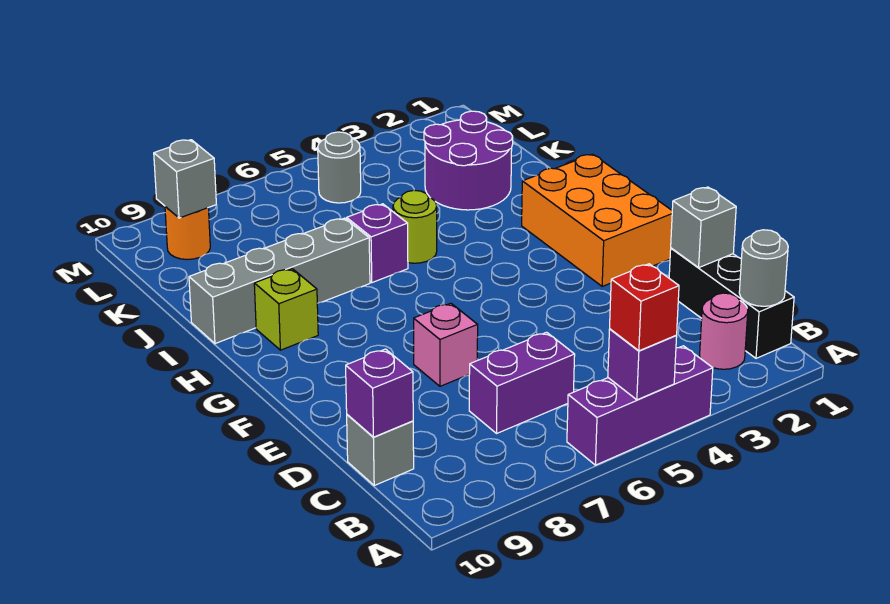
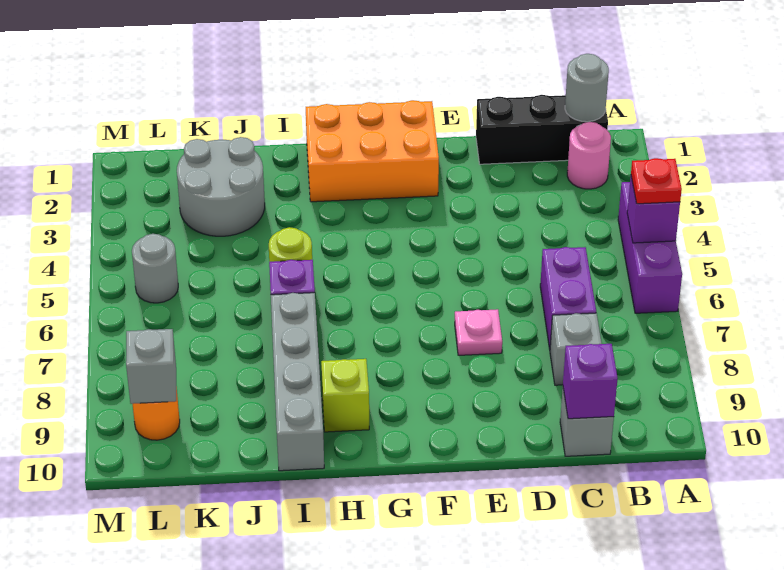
red brick A5 level 3 -> red plate A5 level 3
grey brick D1 level 2 -> grey brick C8 level 1
pink brick E7 level 1 -> pink plate E7 level 1
purple round brick J2:K3 level 1 -> grey round brick J2:K3 level 1

